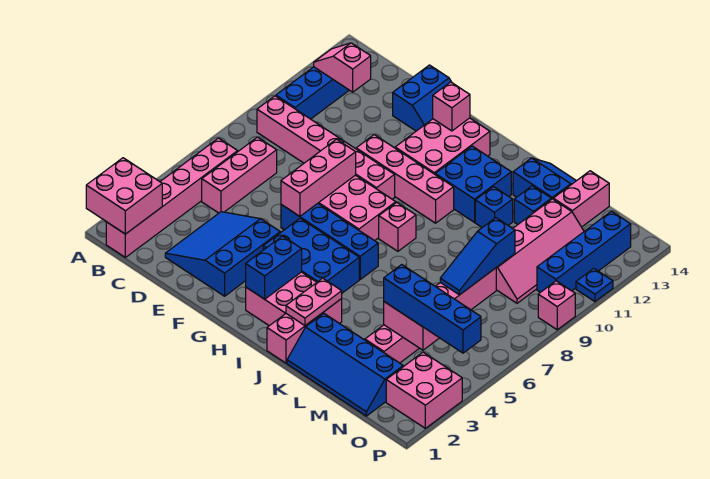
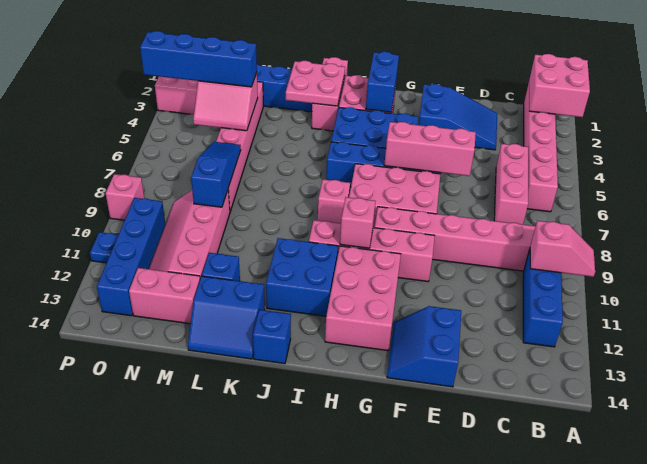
pink slope B12:C12 level 2 top C -> pink slope A10:B10 level 2 top B
blue slope D2:F4 level 1 top F -> blue slope D2:F3 level 1 top F
pink brick F6:F8 level 2 -> pink brick E6:G6 level 2
pink brick G13 level 2 -> pink brick H10 level 2
pink plate J2:J3 level 2 -> pink plate J2:K3 level 2
blue brick K11 level 1 -> blue brick J14 level 1
pink brick M13:M14 level 1 -> pink brick M13:N13 level 1

